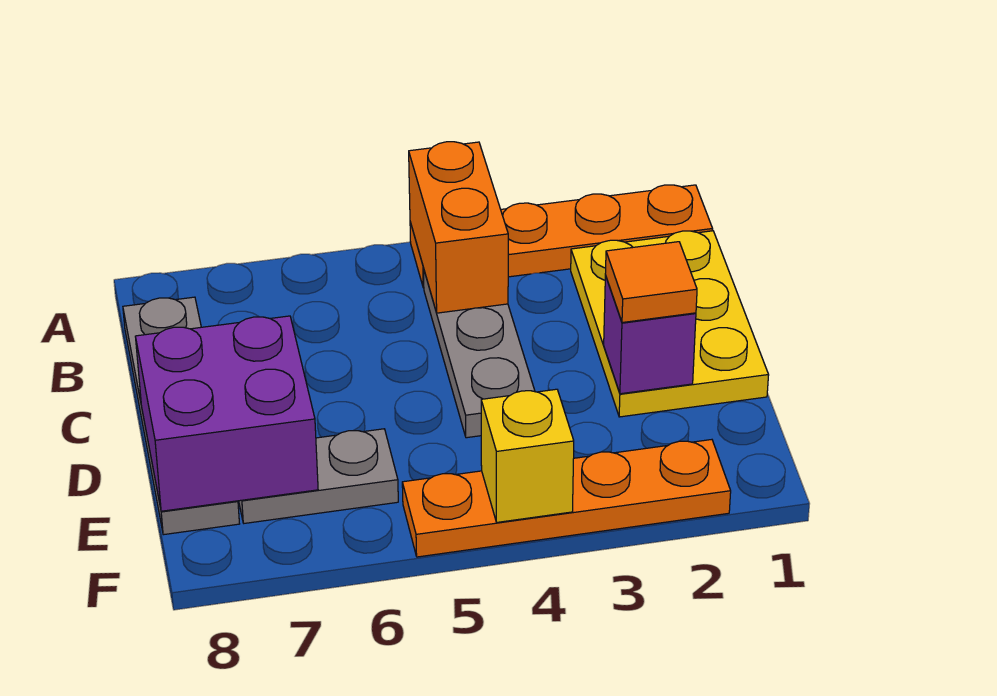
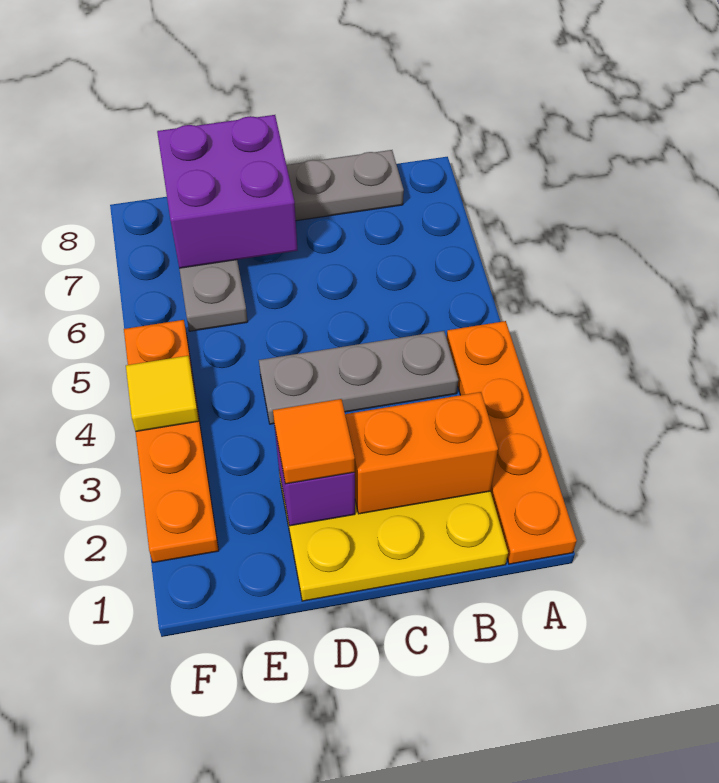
orange brick A4:B4 level 2 -> orange brick B2:C2 level 2
yellow brick F4 level 2 -> yellow tile F4 level 2

